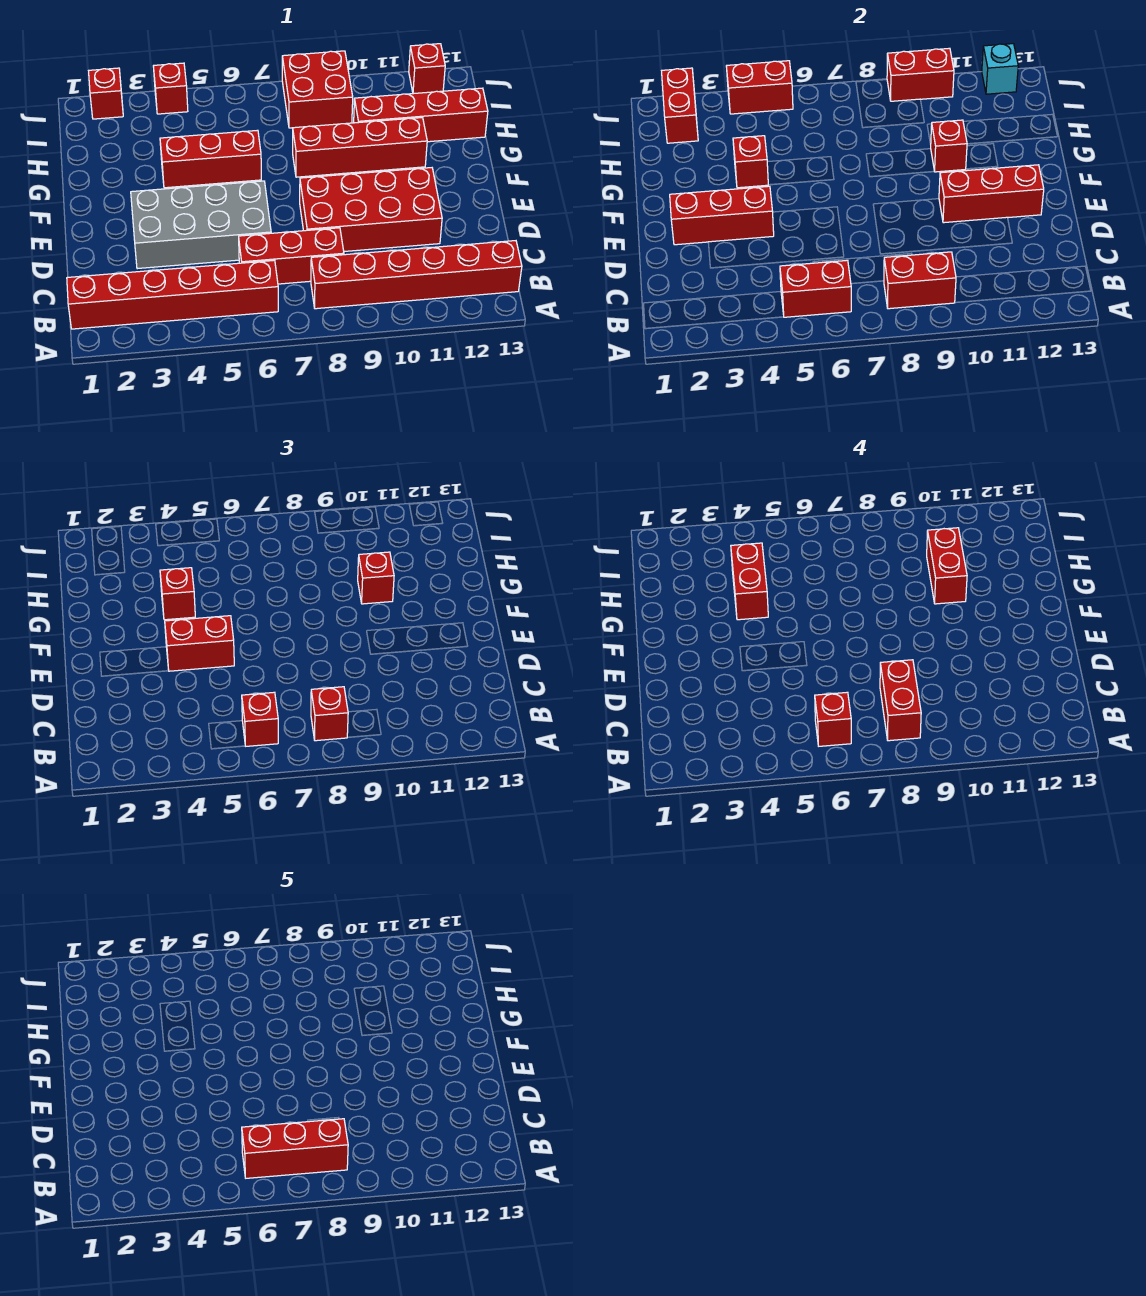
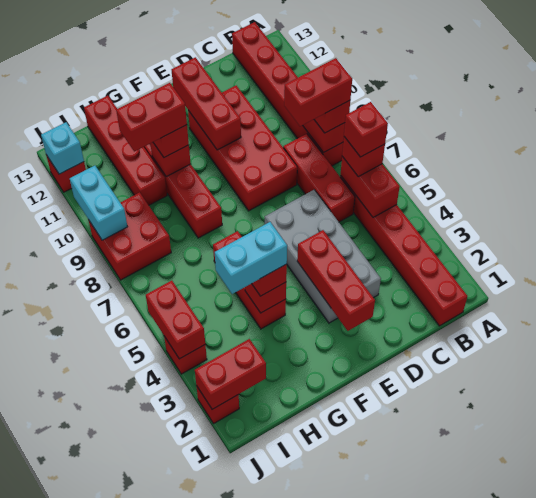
red brick B6:B8 level 5 -> none
red brick E4:E5 level 3 -> none
red brick G4:H4 level 4 -> cyan brick G4:H4 level 4
red brick J9:J10 level 2 -> cyan brick J9:J10 level 2

